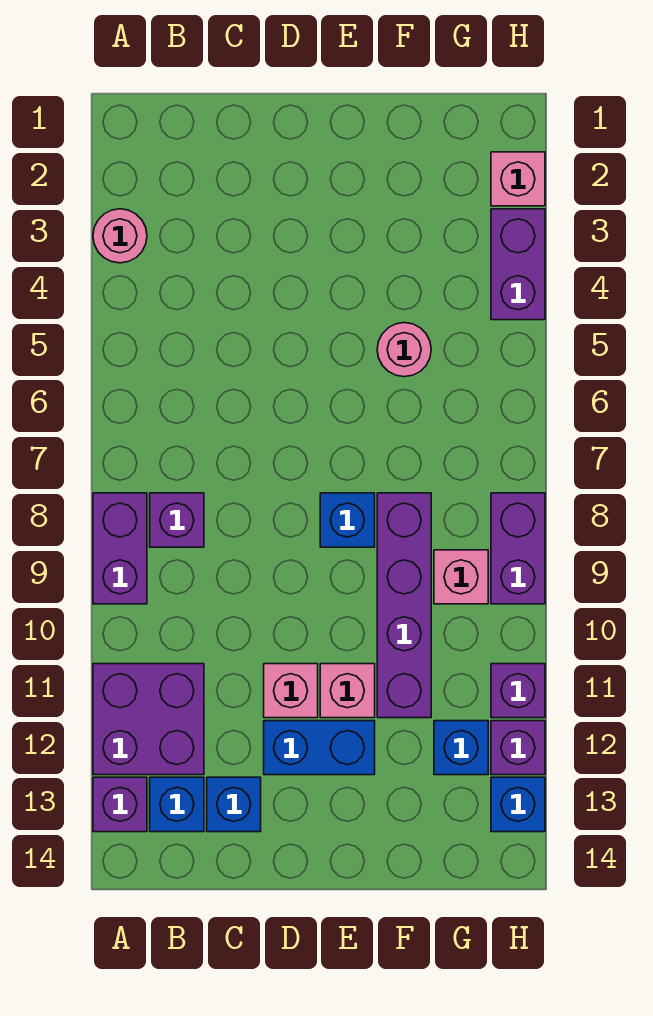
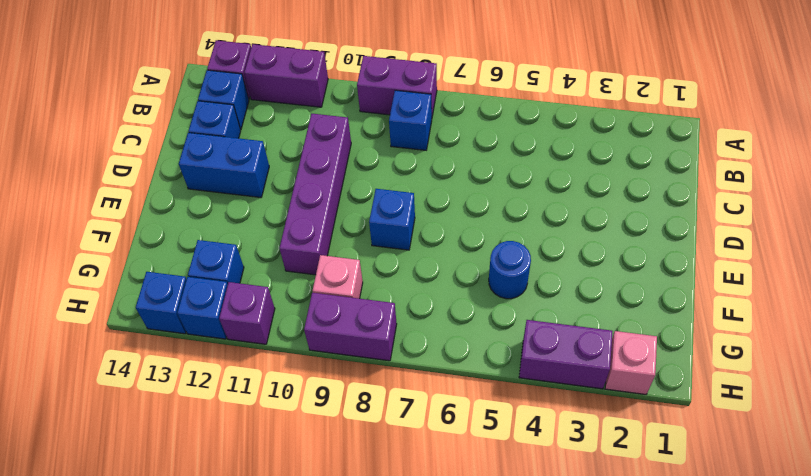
pink round brick A3 level 1 -> none
purple brick A11:B12 level 1 -> purple brick A11:A12 level 1
purple brick B8 level 1 -> blue brick B8 level 1
pink brick D11 level 1 -> none
blue brick D12:E12 level 1 -> blue brick D12:D13 level 1
pink brick E11 level 1 -> none
pink round brick F5 level 1 -> blue round brick F5 level 1
purple brick F8:F11 level 1 -> purple brick C10:F10 level 1
purple brick H12 level 1 -> blue brick H12 level 1

